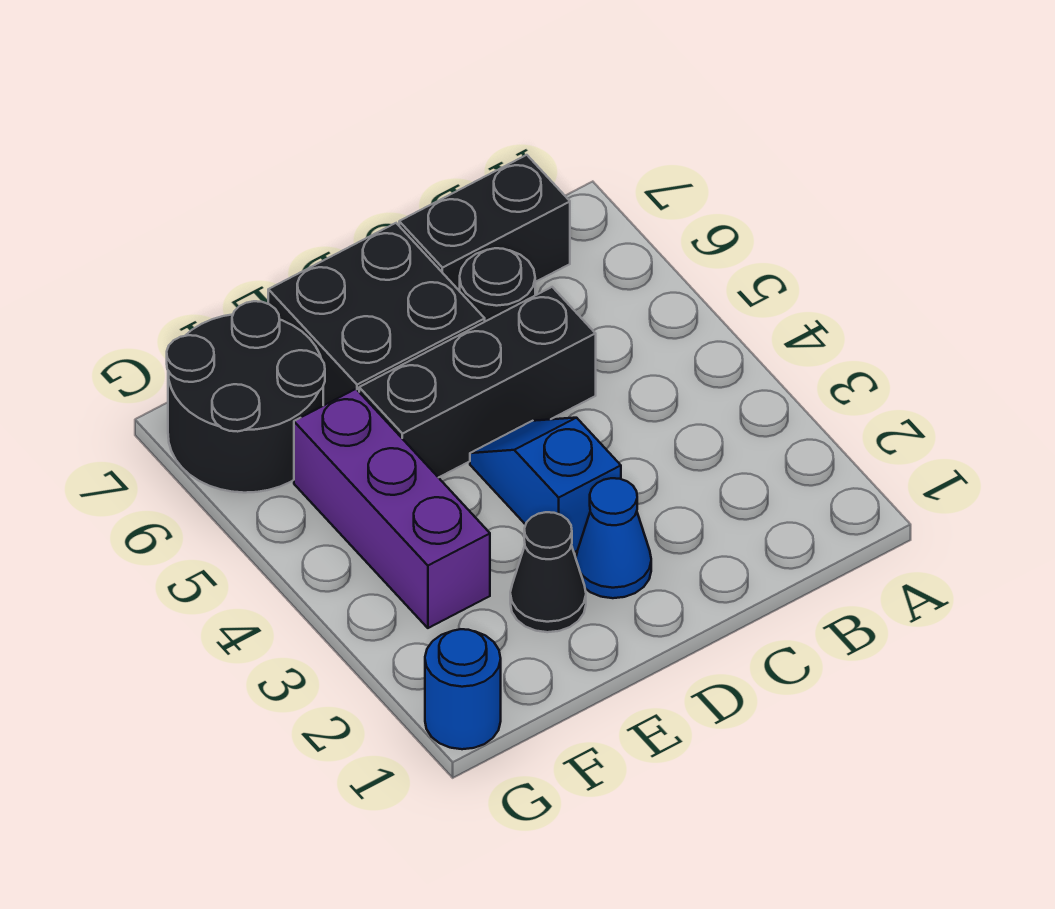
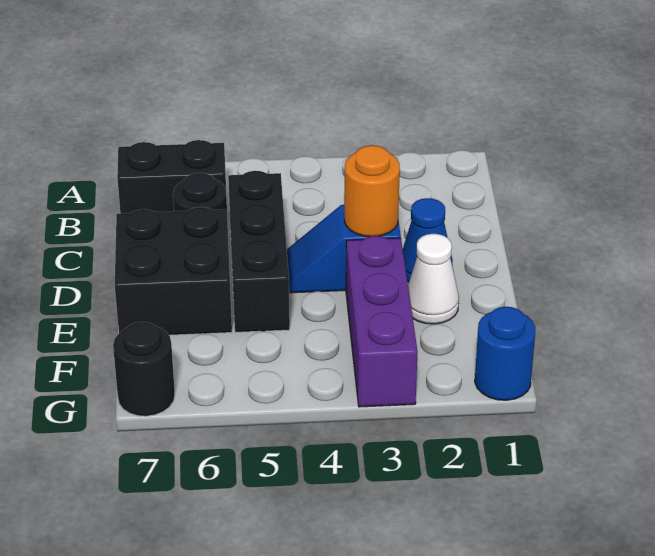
black brick B7:C7 level 1 -> black brick B6:B7 level 1
none -> orange round brick D3 level 2
black cone E2 level 1 -> white cone E2 level 1
purple brick F3:F5 level 1 -> purple brick E3:G3 level 1
black round brick F6:G7 level 1 -> black round brick G7 level 1

